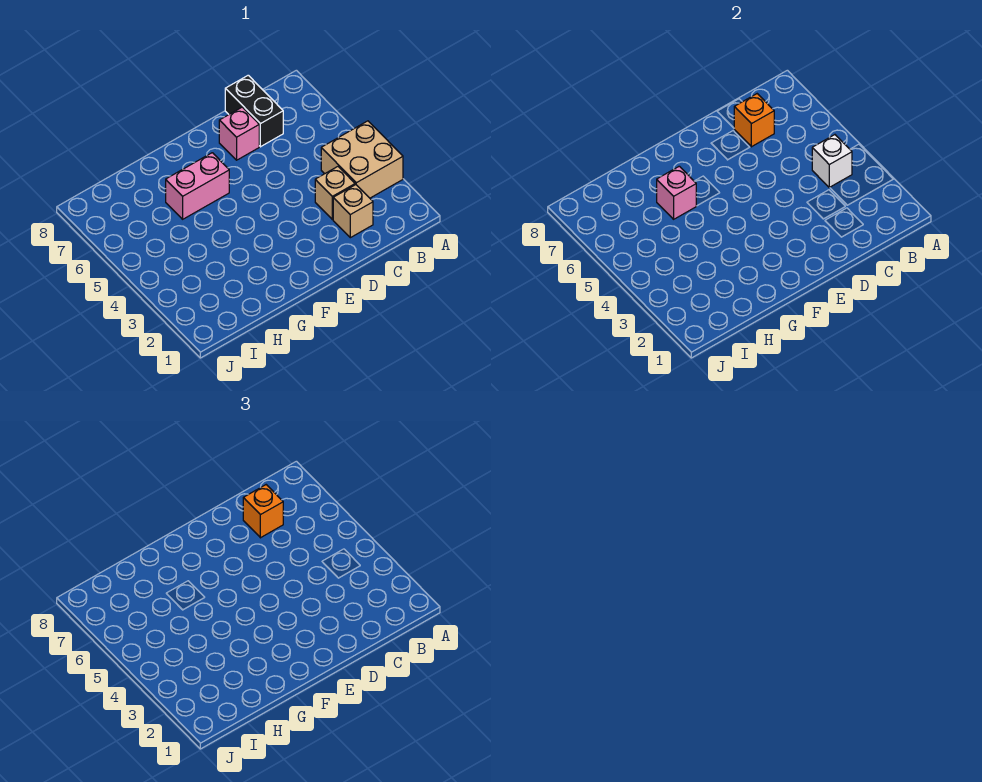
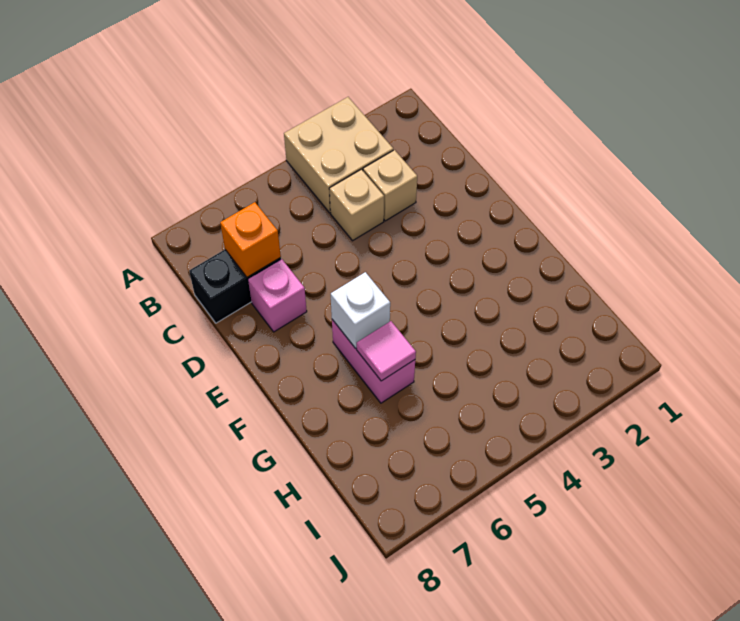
white brick B4 level 2 -> white brick F6 level 2
tan brick C2 level 1 -> tan brick C4 level 1
orange brick C7 level 3 -> none
pink brick G6 level 2 -> pink tile G6 level 2

